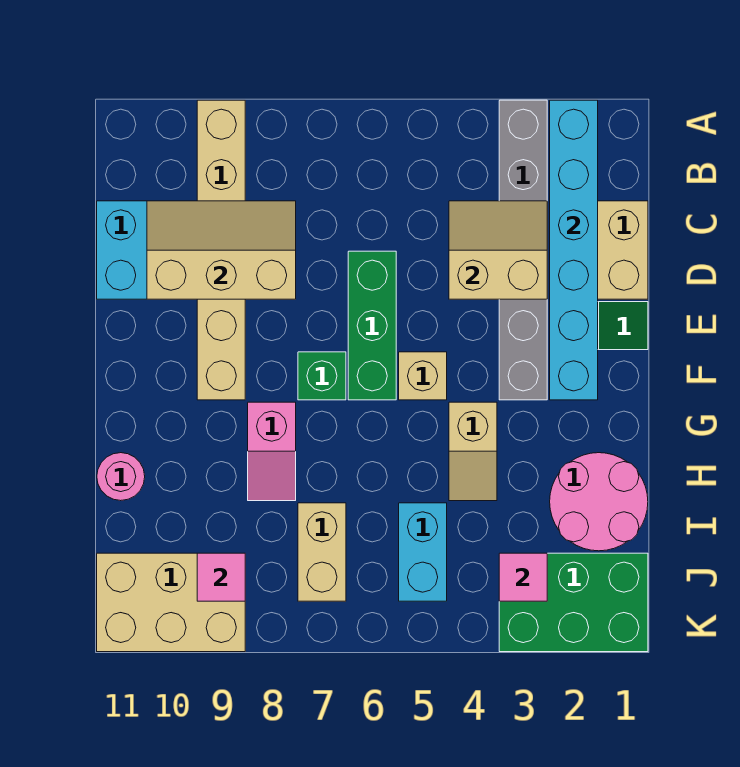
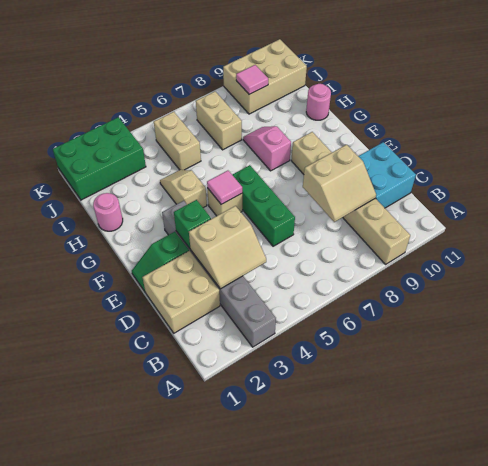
cyan brick A2:F2 level 2 -> none
tan slope C8:D10 level 2 top D -> tan slope C8:D9 level 2 top D
green brick F7 level 1 -> green brick E3 level 2
pink round brick H1:I2 level 1 -> pink round brick H1 level 1
cyan brick I5:J5 level 1 -> tan brick I5:J5 level 1
pink tile J3 level 2 -> pink tile F5 level 2

